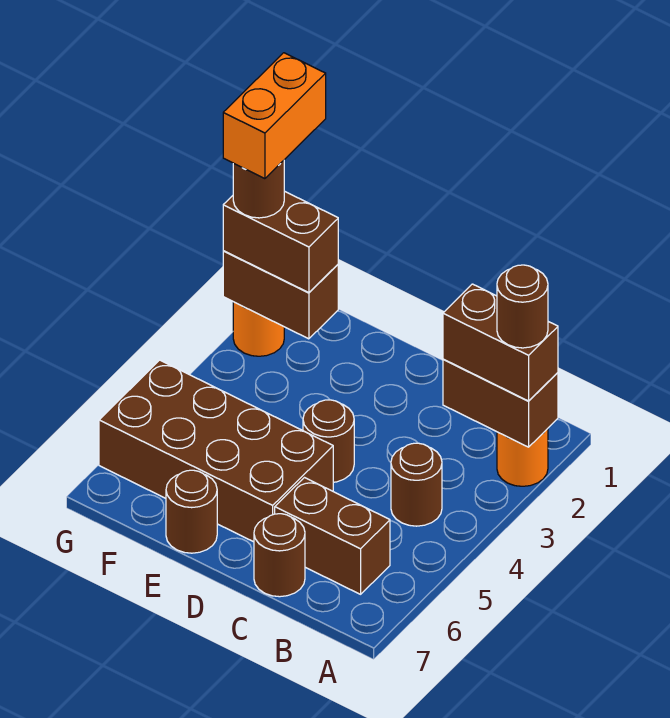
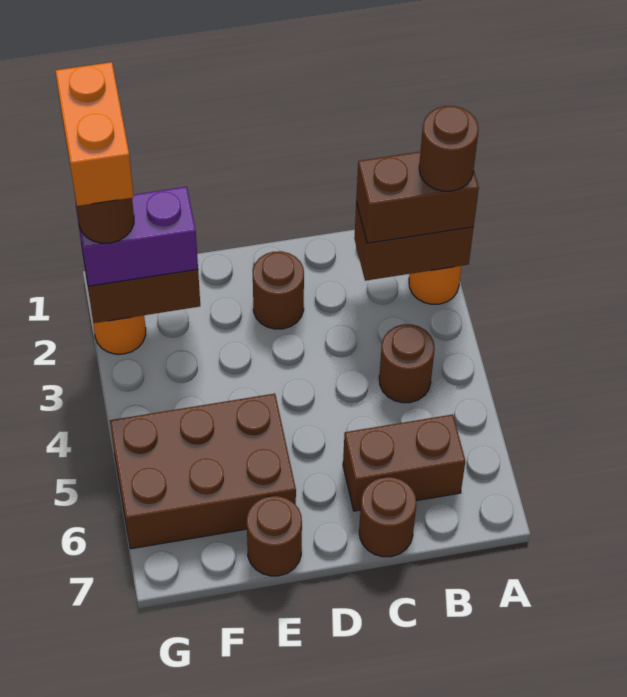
brown round brick D4 level 1 -> brown round brick D2 level 1
brown brick D5:G6 level 1 -> brown brick E5:G6 level 1
brown brick F2:G2 level 3 -> purple brick F2:G2 level 3

